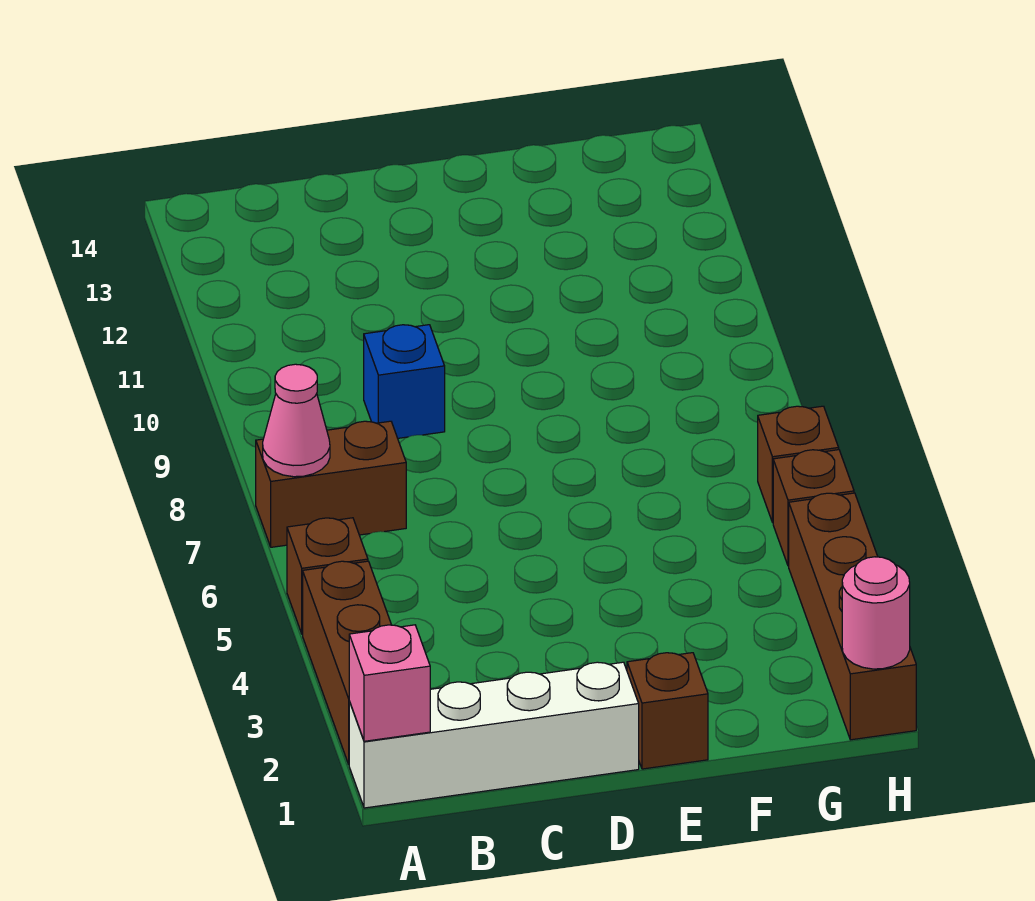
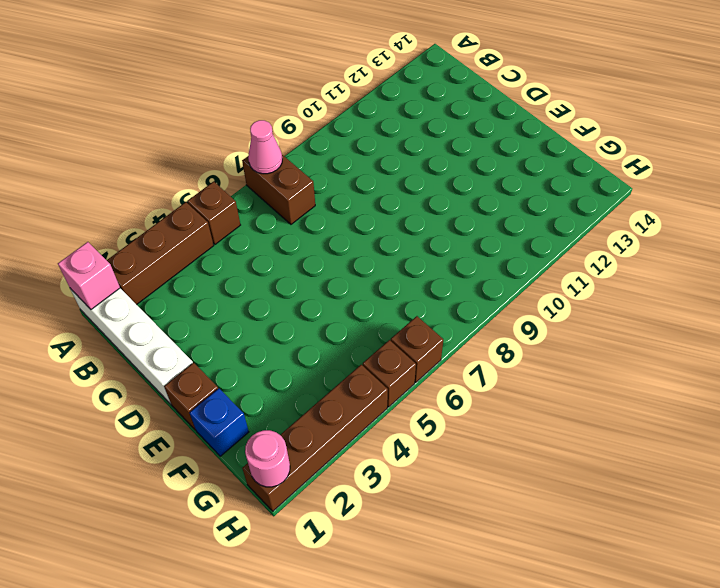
blue brick C9 level 1 -> blue brick F1 level 1

